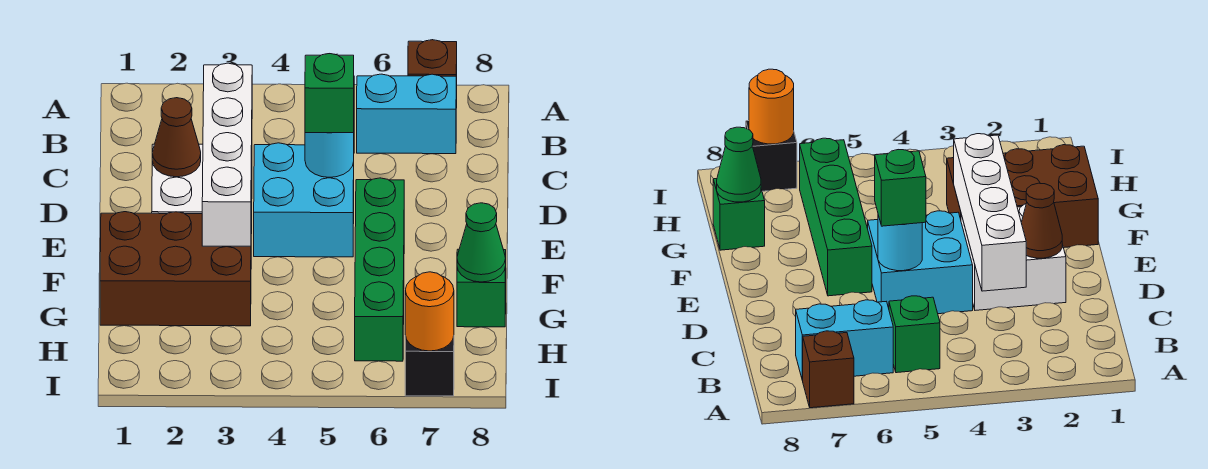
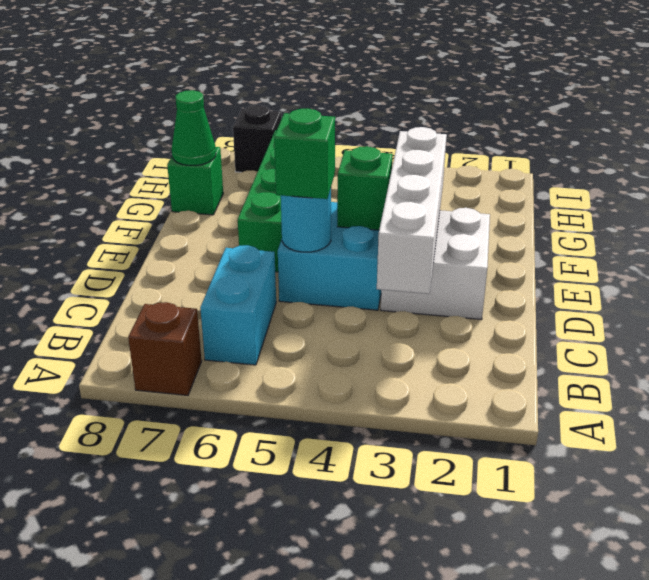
green brick B5 level 1 -> green brick E4 level 2
cyan brick B6:B7 level 1 -> cyan brick B6:C6 level 1
brown cone D2 level 2 -> none
brown brick F1:G3 level 1 -> none
orange round brick I7 level 2 -> none

